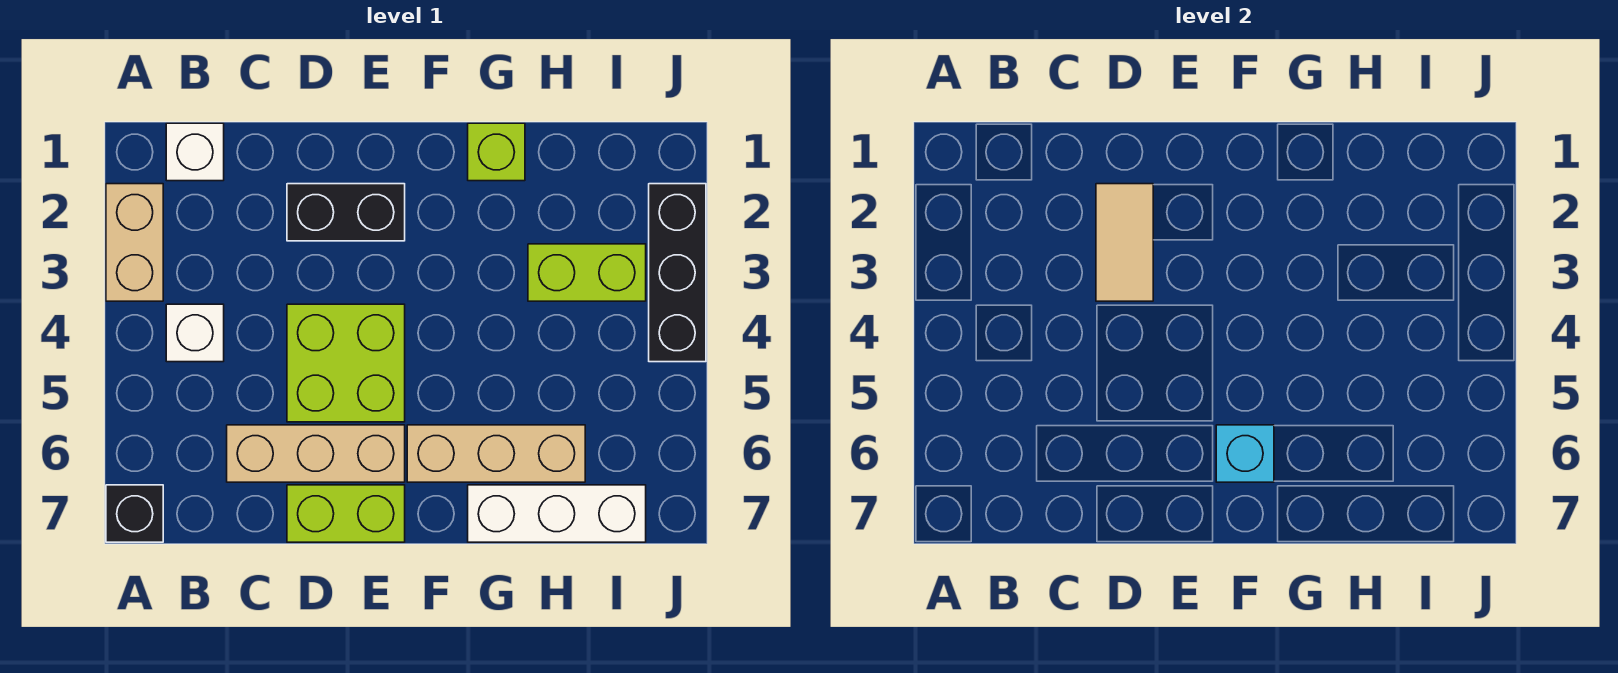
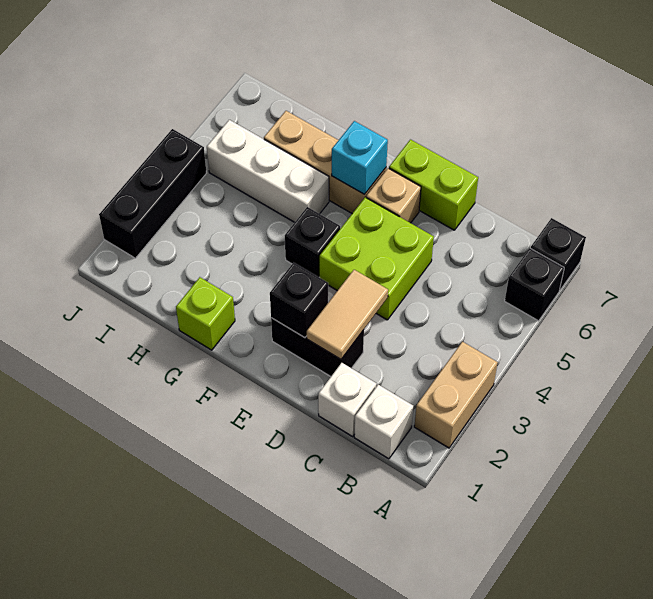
none -> black brick A6 level 1
white brick B4 level 1 -> white brick C1 level 1
tan brick C6:E6 level 1 -> tan brick E6 level 1
none -> black brick E2 level 2
none -> black brick F4 level 1
white brick G7:I7 level 1 -> white brick G5:I5 level 1
lime brick H3:I3 level 1 -> none

